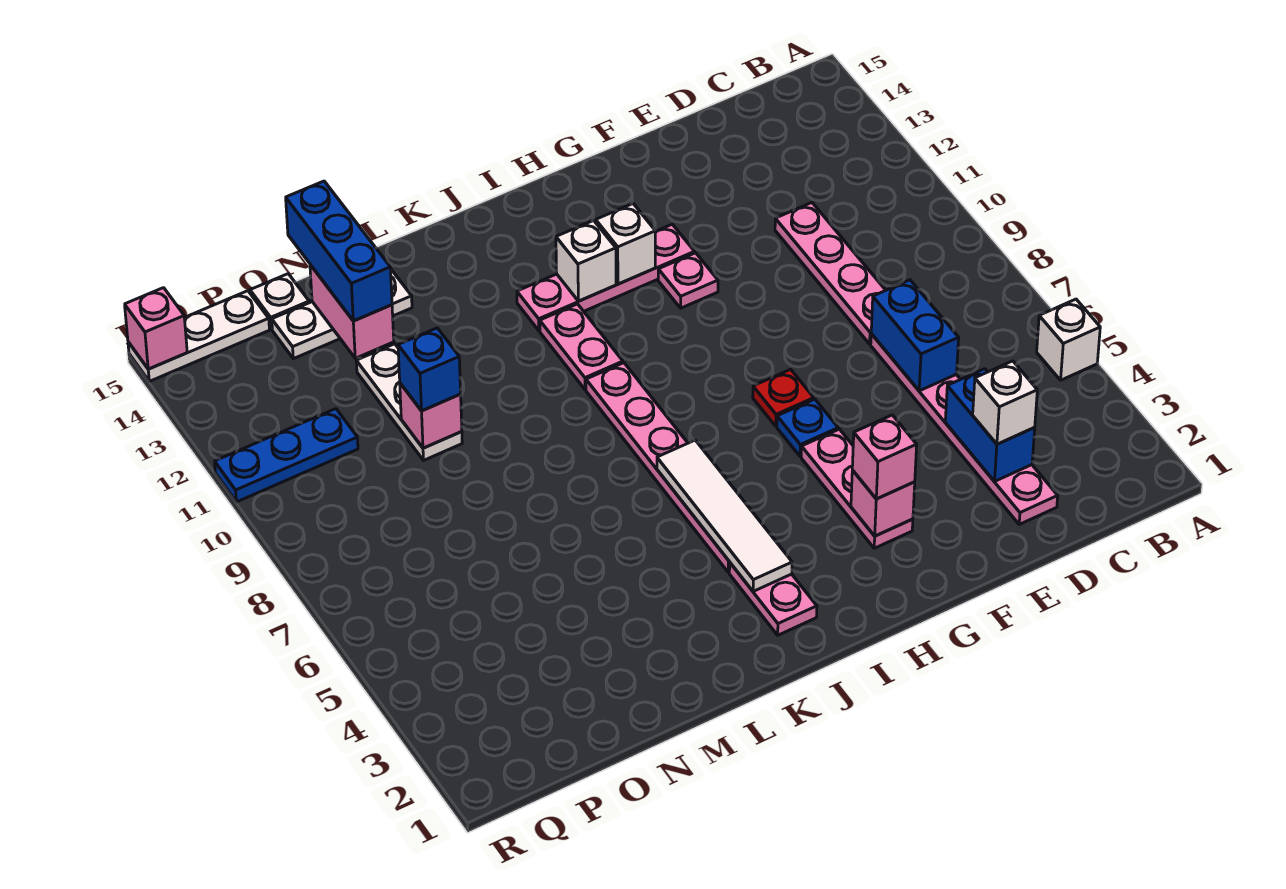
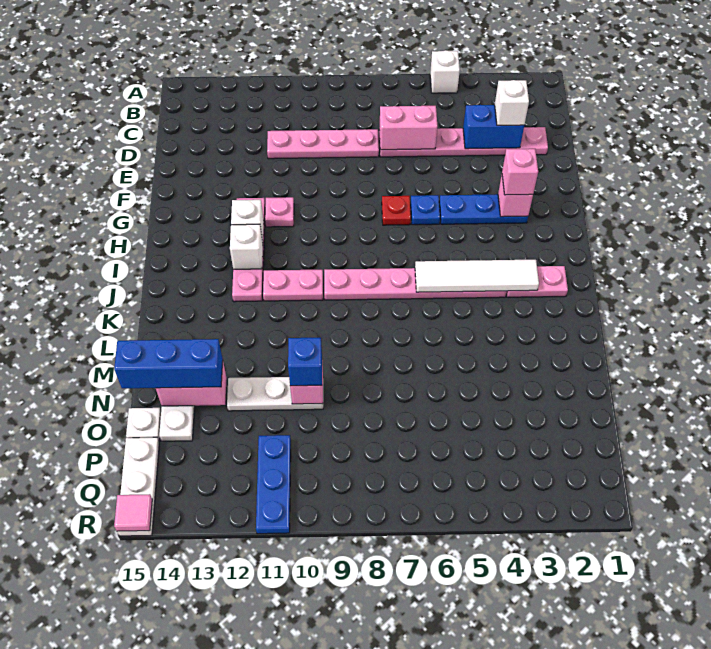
blue brick D6:D7 level 2 -> pink brick D6:D7 level 2
pink plate G3:G5 level 1 -> blue plate G3:G5 level 1
pink brick R15 level 2 -> pink tile R15 level 2

